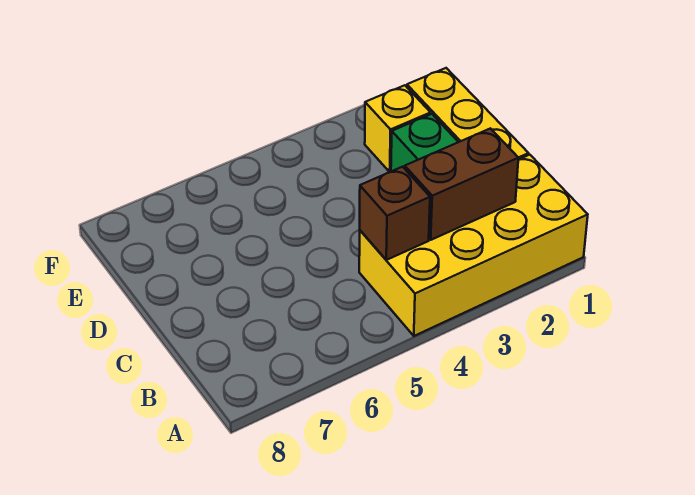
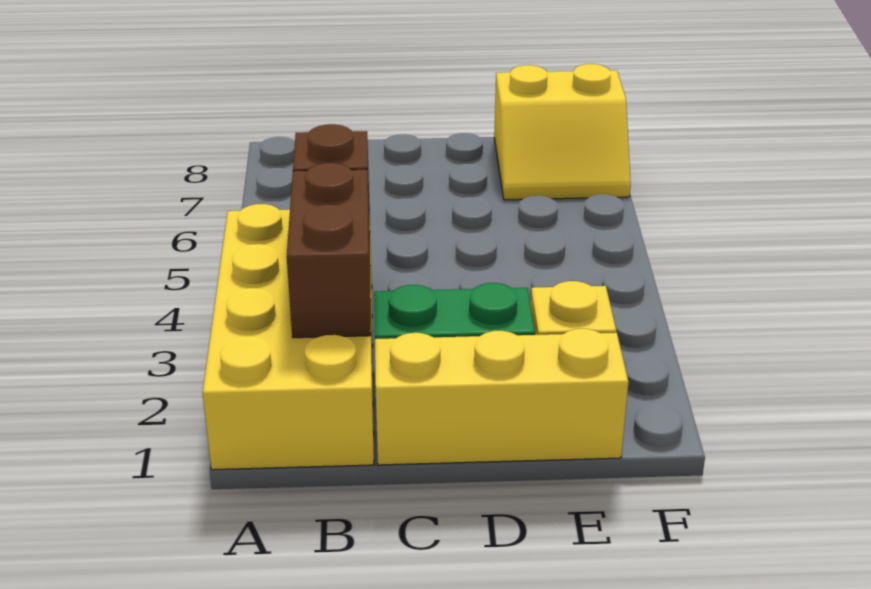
none -> yellow slope E7:F8 level 1 top 8

